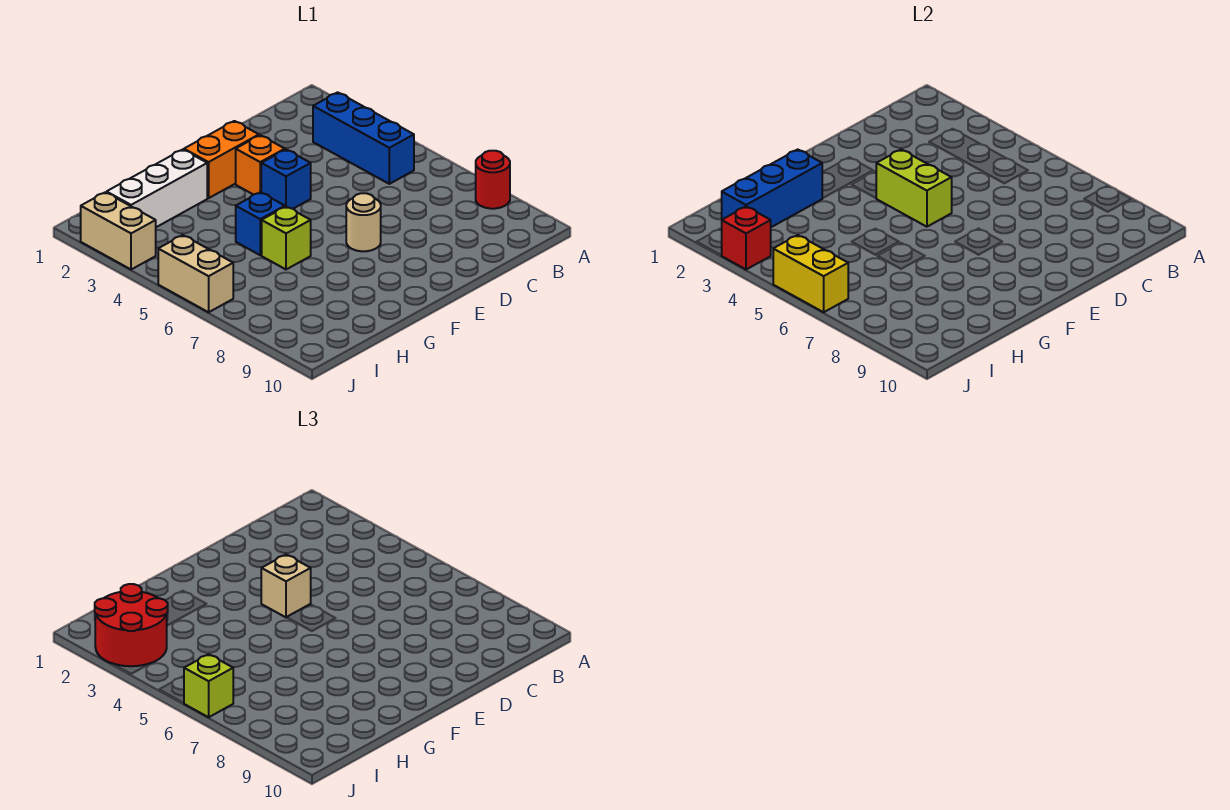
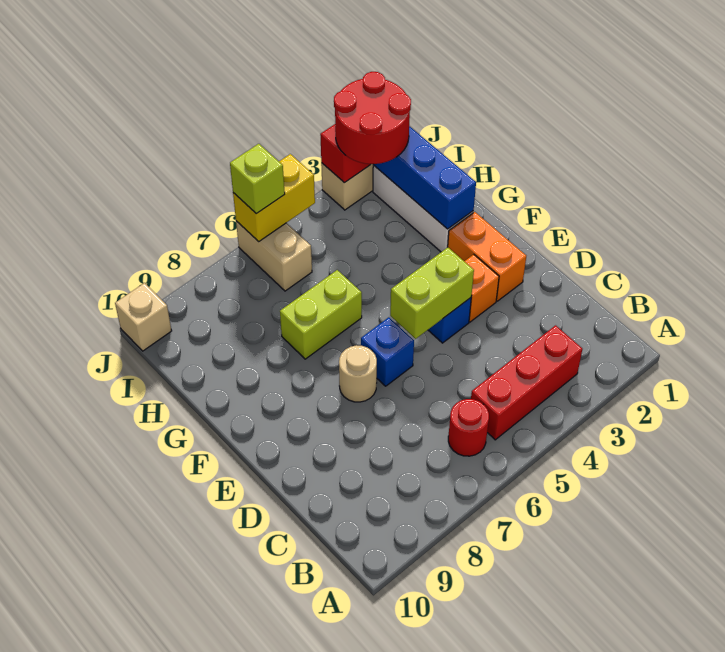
red round brick A8 level 1 -> red round brick B6 level 1
blue brick B3:B5 level 1 -> red brick B3:B5 level 1
tan brick E4 level 3 -> tan brick J10 level 1
blue brick G5 level 1 -> blue brick E6 level 1
lime brick G6 level 1 -> lime brick G6:G7 level 1
tan brick J5:J6 level 1 -> tan brick I6:J6 level 1

